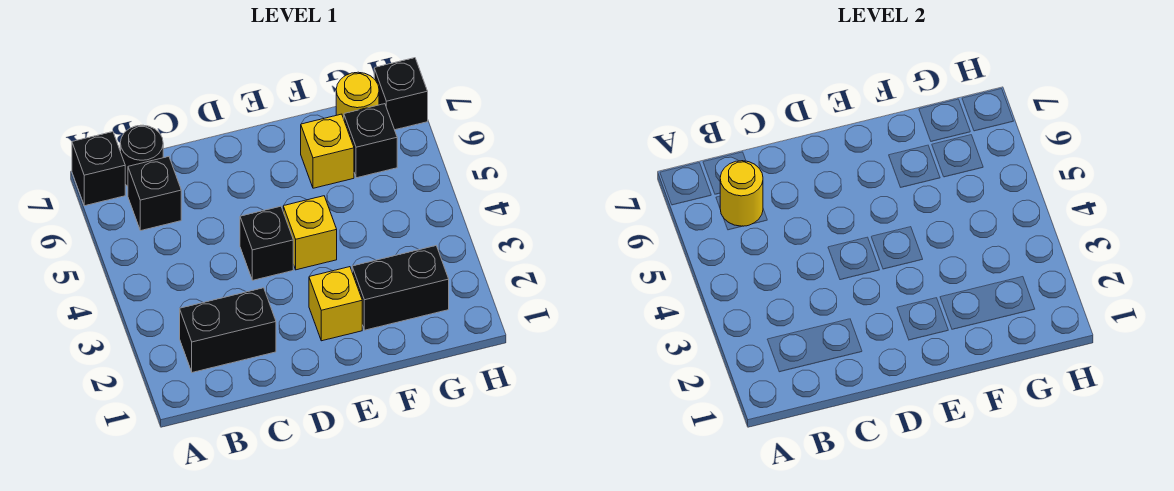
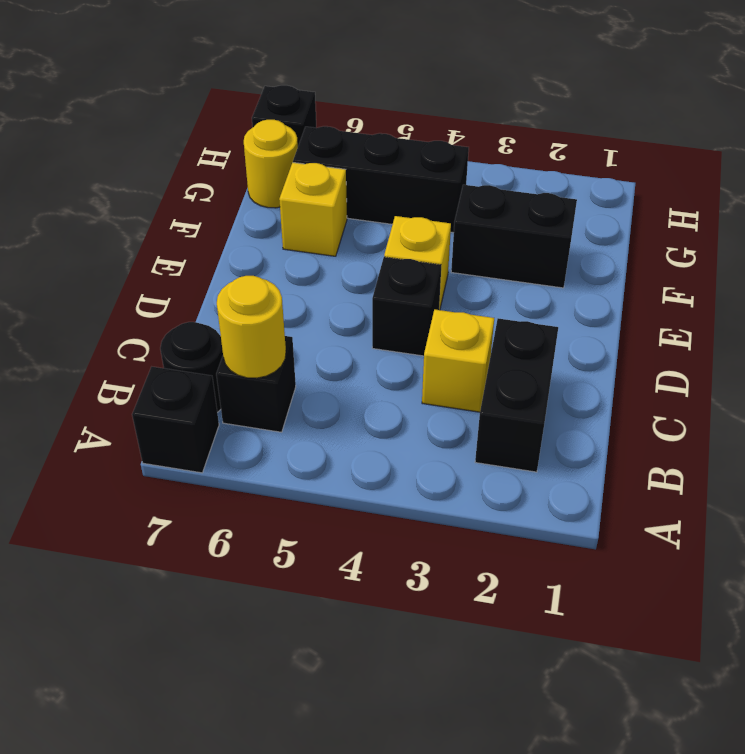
yellow brick E2 level 1 -> yellow brick C3 level 1
black brick F2:G2 level 1 -> black brick F2:F3 level 1
black brick G6 level 1 -> black brick G4:G6 level 1

